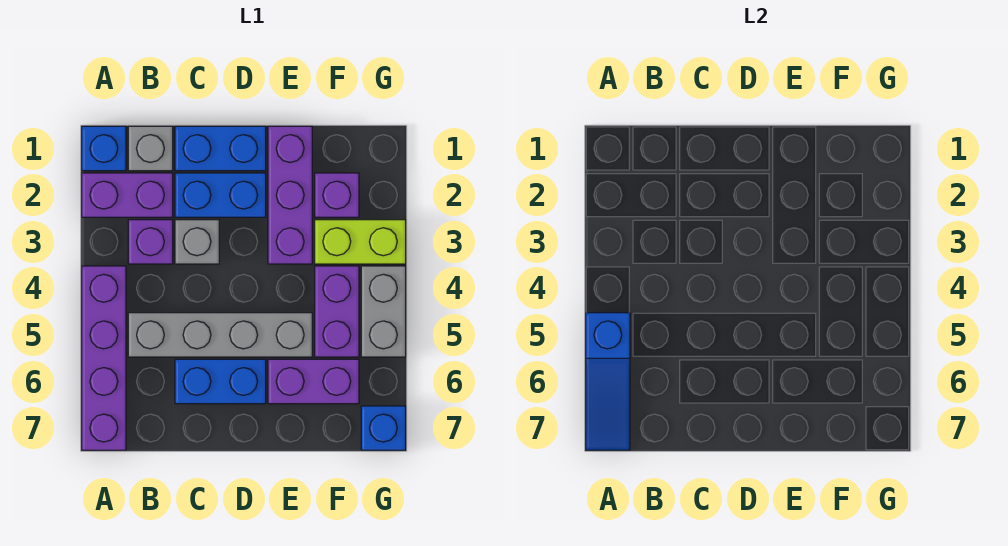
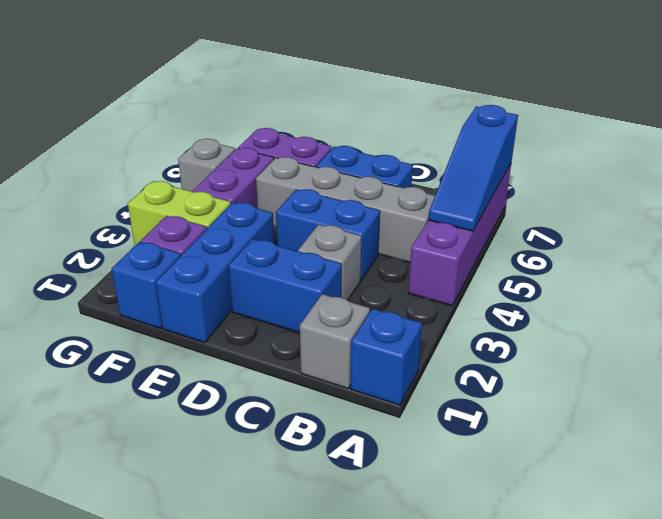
purple brick A2:B2 level 1 -> none
blue slope A5:A7 level 2 top 5 -> blue slope A5:A7 level 2 top 7
purple brick B3 level 1 -> none
blue brick C1:D1 level 1 -> blue brick C4:D4 level 1
purple brick E1:E3 level 1 -> blue brick E1:E3 level 1
grey brick G4:G5 level 1 -> grey brick G5 level 1
blue brick G7 level 1 -> blue brick F1 level 1

